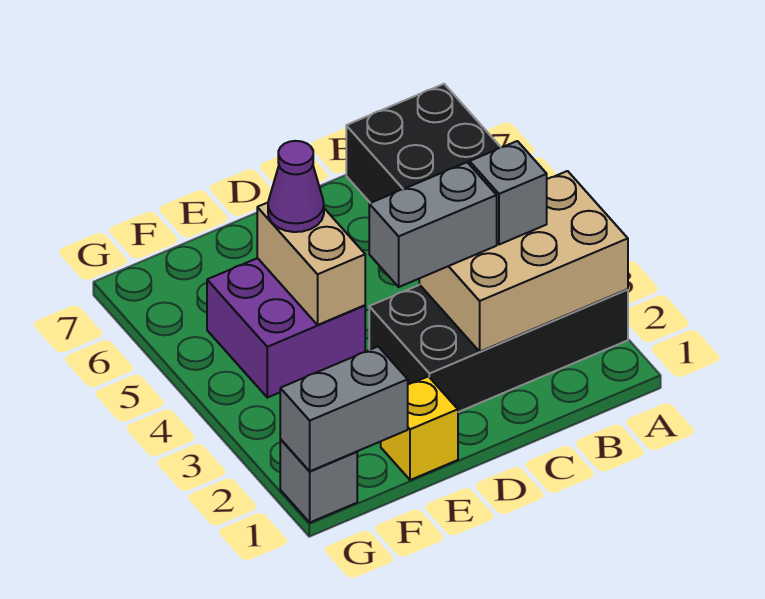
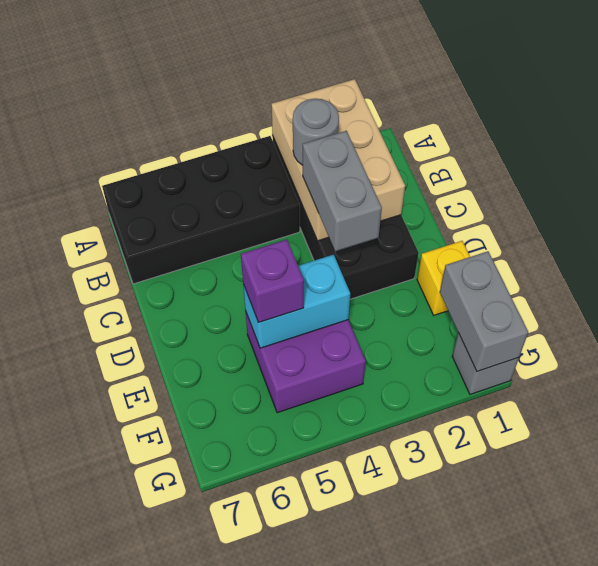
grey brick B3 level 3 -> grey round brick B3 level 3
tan brick E4:E5 level 2 -> cyan brick E4:E5 level 2
purple cone E5 level 3 -> purple brick E5 level 3

